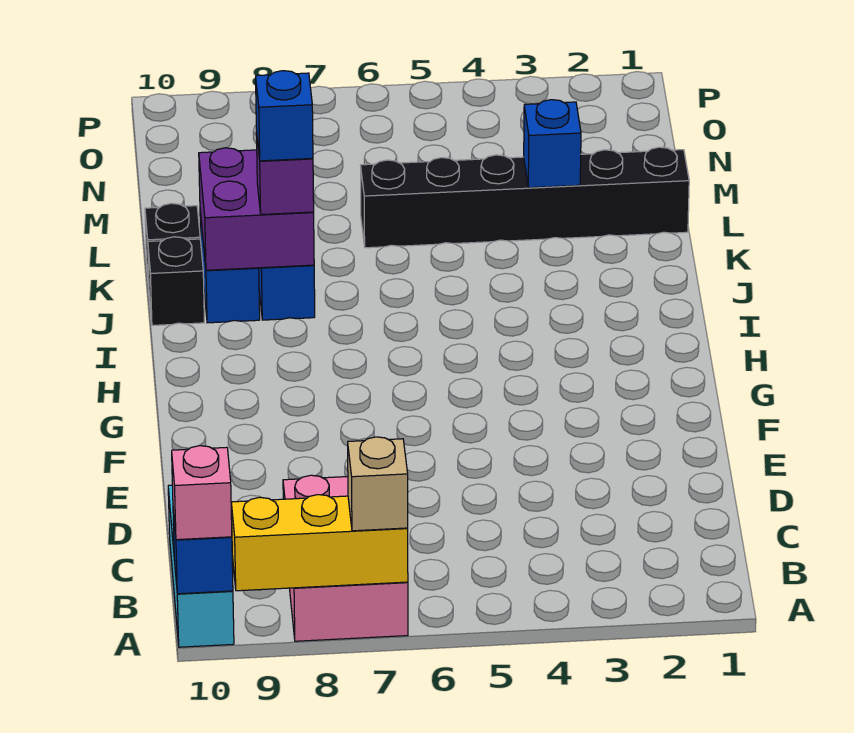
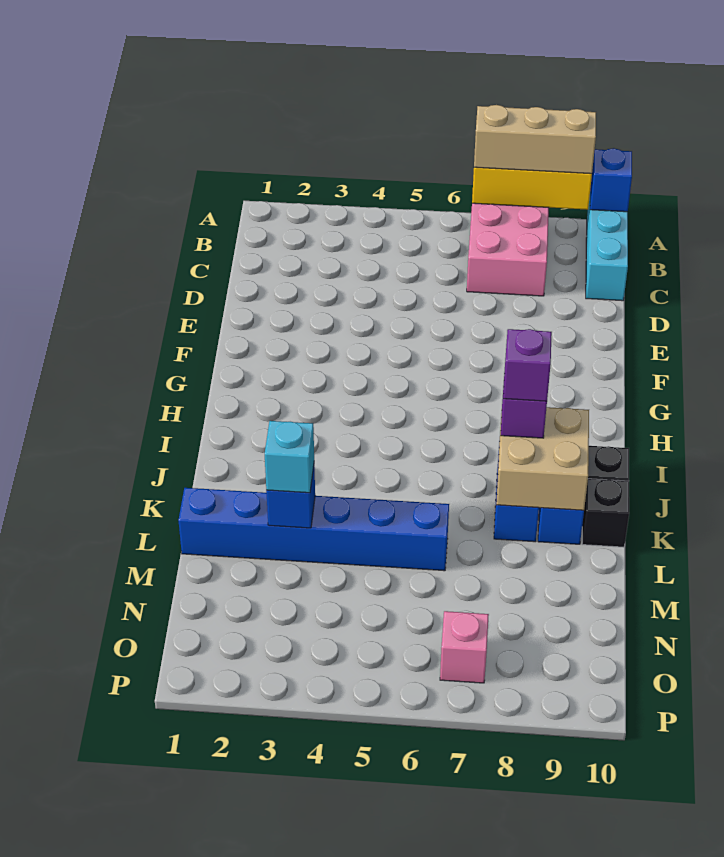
tan brick A7 level 3 -> tan brick A7:A9 level 3
pink brick A10 level 3 -> pink brick O7 level 1
purple brick J8:K9 level 2 -> tan brick J8:K9 level 2
blue brick J8 level 4 -> purple brick J8 level 4
black brick L1:L6 level 1 -> blue brick L1:L6 level 1
none -> cyan brick L3 level 3

